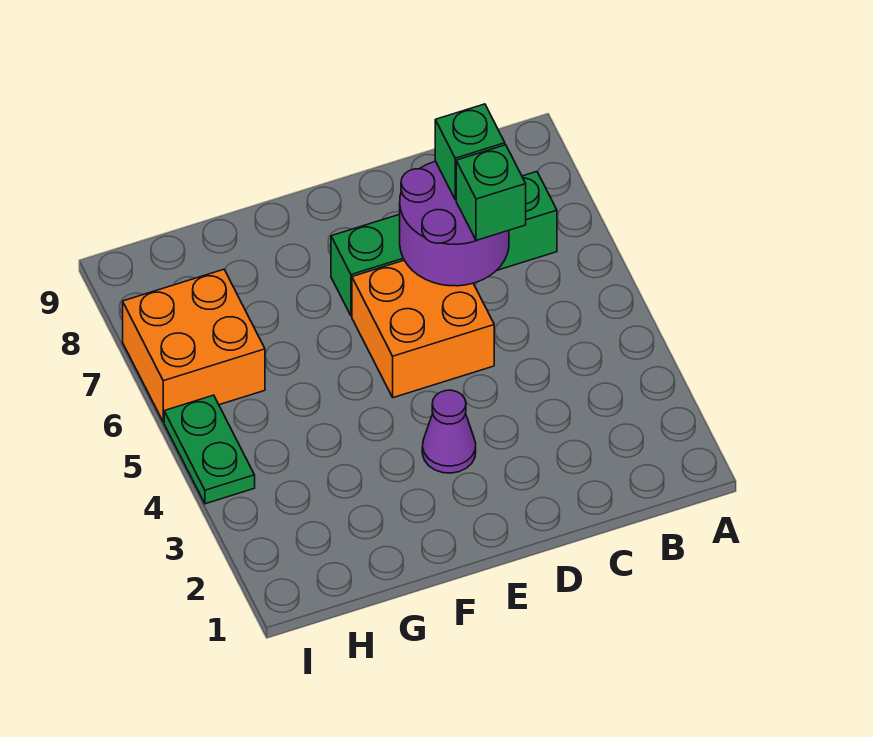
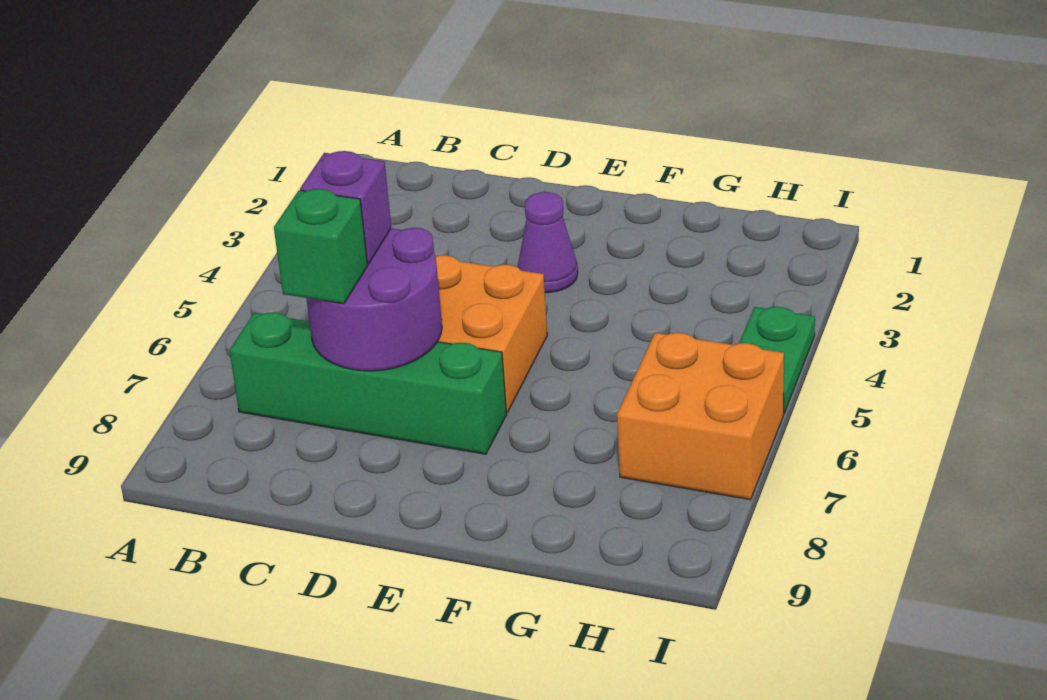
green brick C6 level 3 -> purple brick C6 level 3

